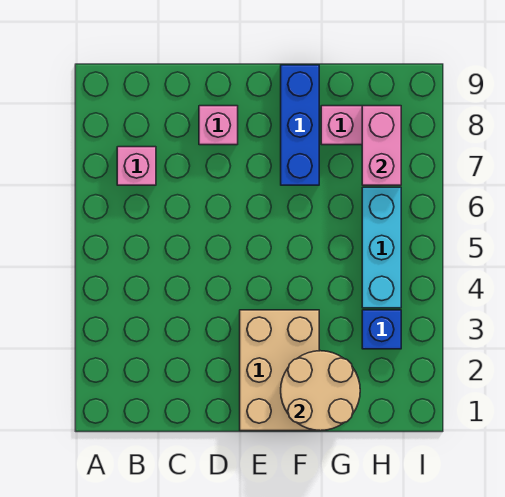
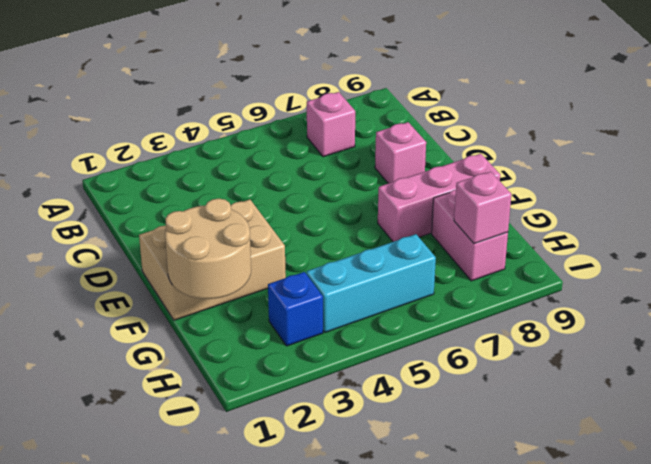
blue brick F7:F9 level 1 -> pink brick F7:F9 level 1
pink brick H7:H8 level 2 -> pink brick H8 level 2

